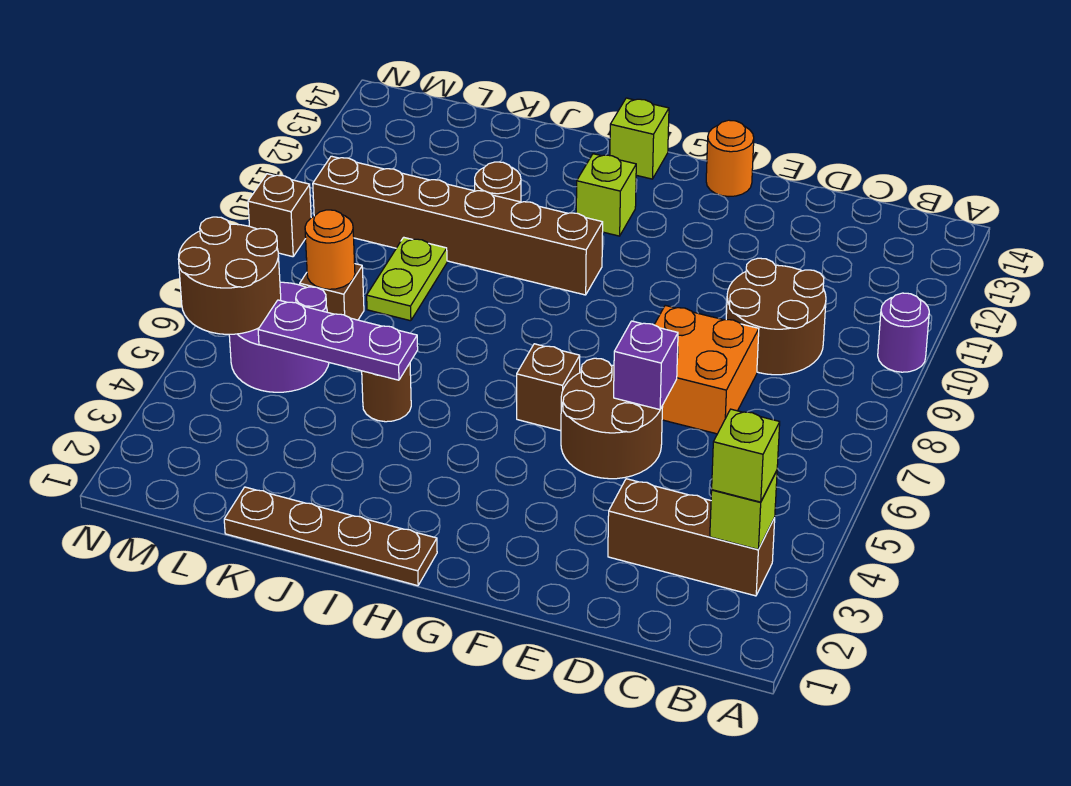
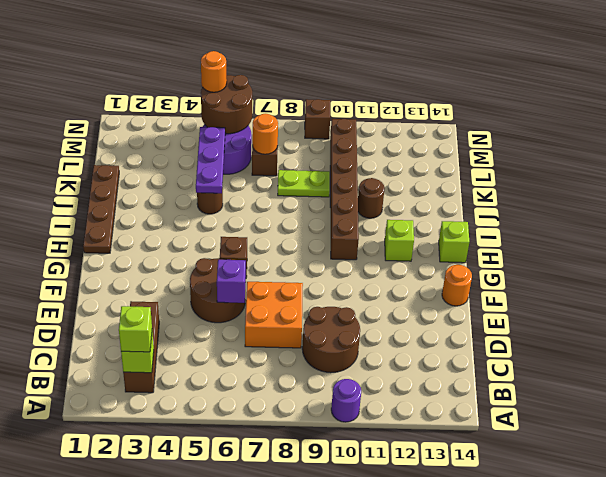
none -> orange round brick N5 level 3

